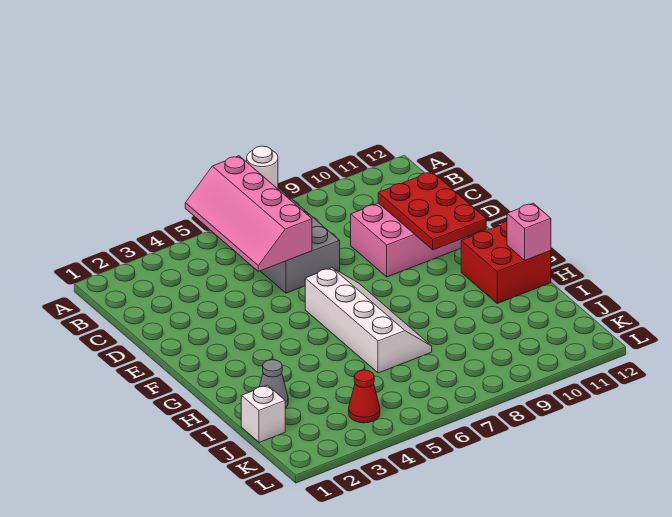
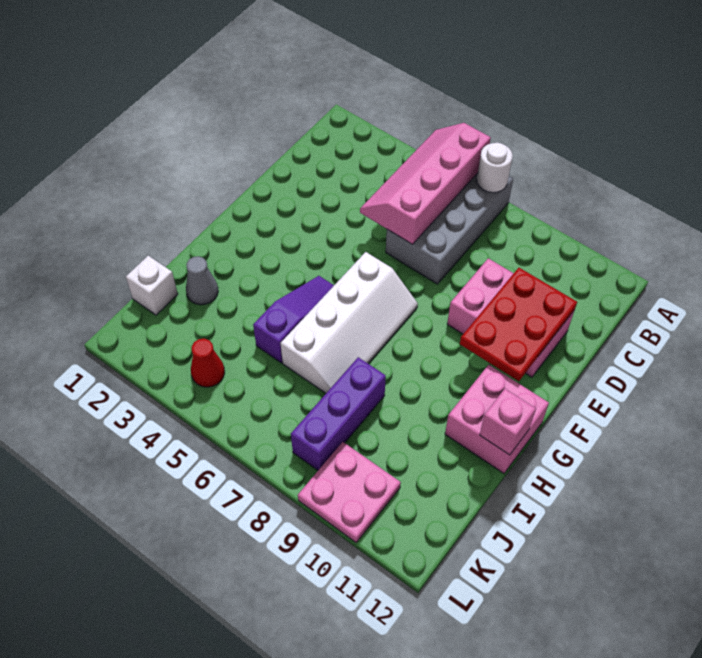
none -> purple slope G5:I5 level 1 top I
red brick G11:H12 level 1 -> pink brick G11:H12 level 1
none -> purple brick I8:K8 level 1
none -> pink plate K9:L10 level 1

